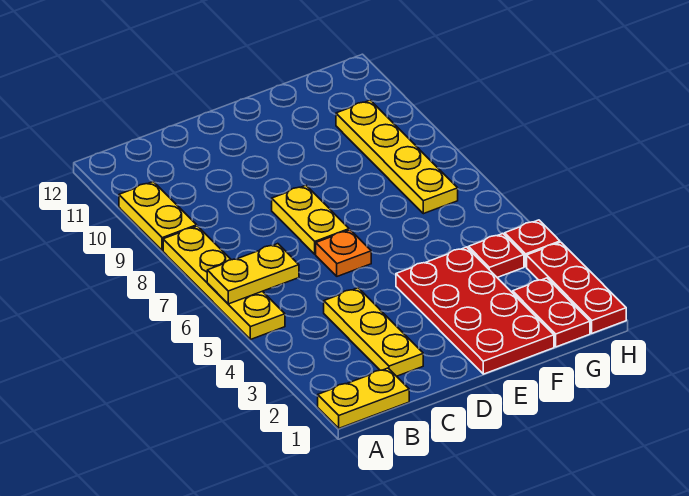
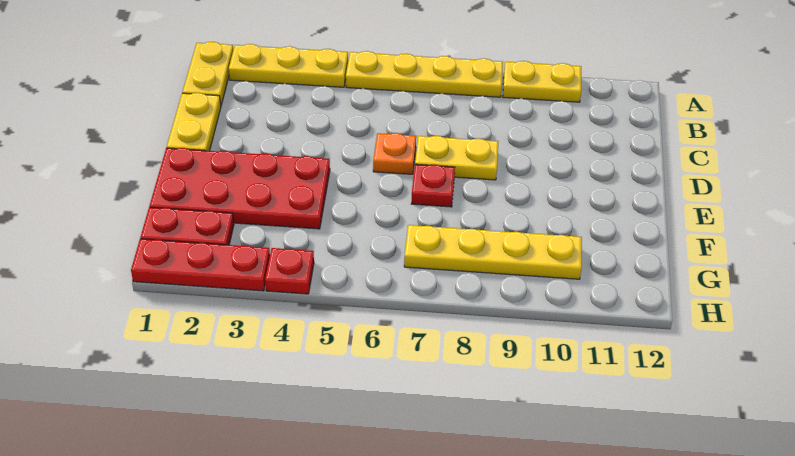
yellow plate A6:B6 level 2 -> yellow plate C1:D1 level 1
yellow plate C2:C4 level 1 -> yellow plate A2:A4 level 1
red plate G4 level 1 -> red plate E7 level 1

